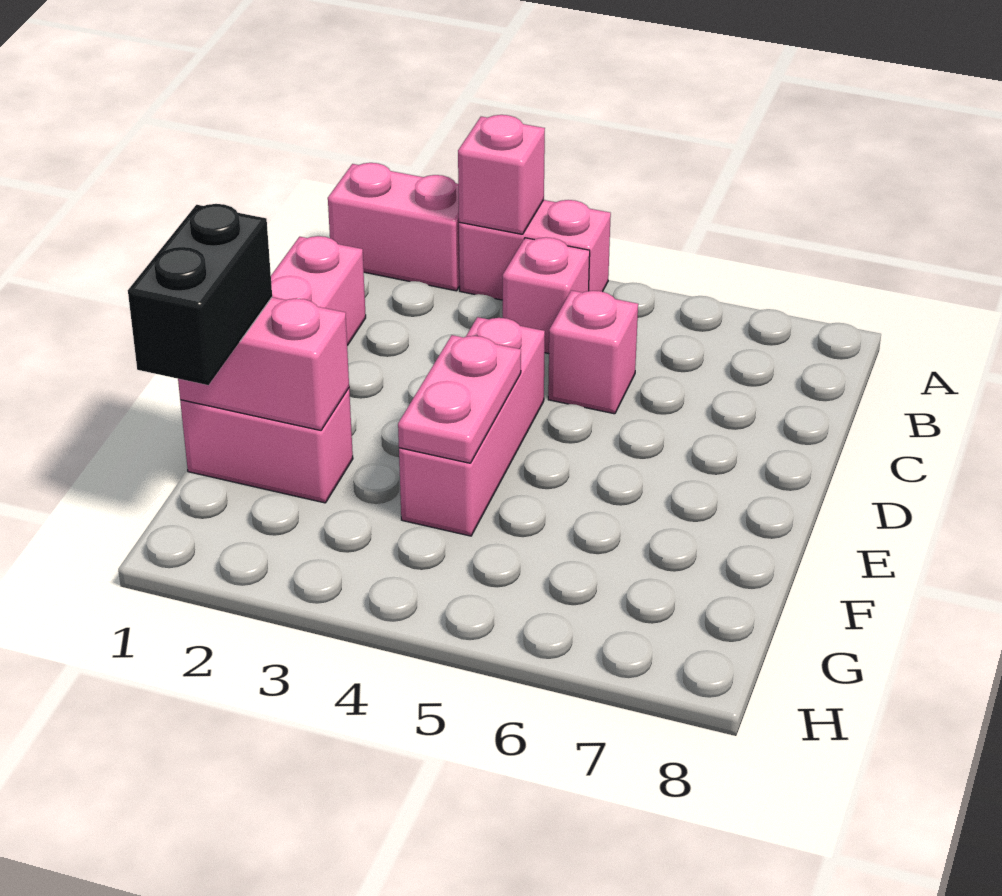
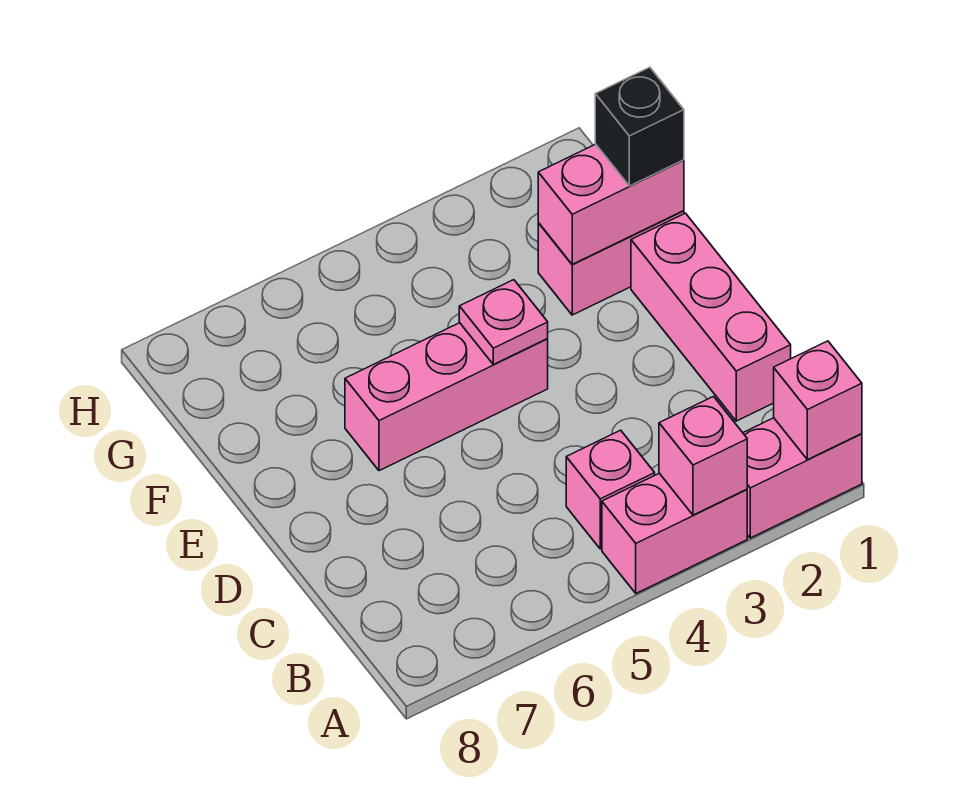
pink brick C5 level 1 -> pink brick A1 level 2
pink brick D4:F4 level 1 -> pink brick E4:E6 level 1
pink plate E4:F4 level 2 -> pink plate E4 level 2
black brick F1:G1 level 3 -> black brick F1 level 3

